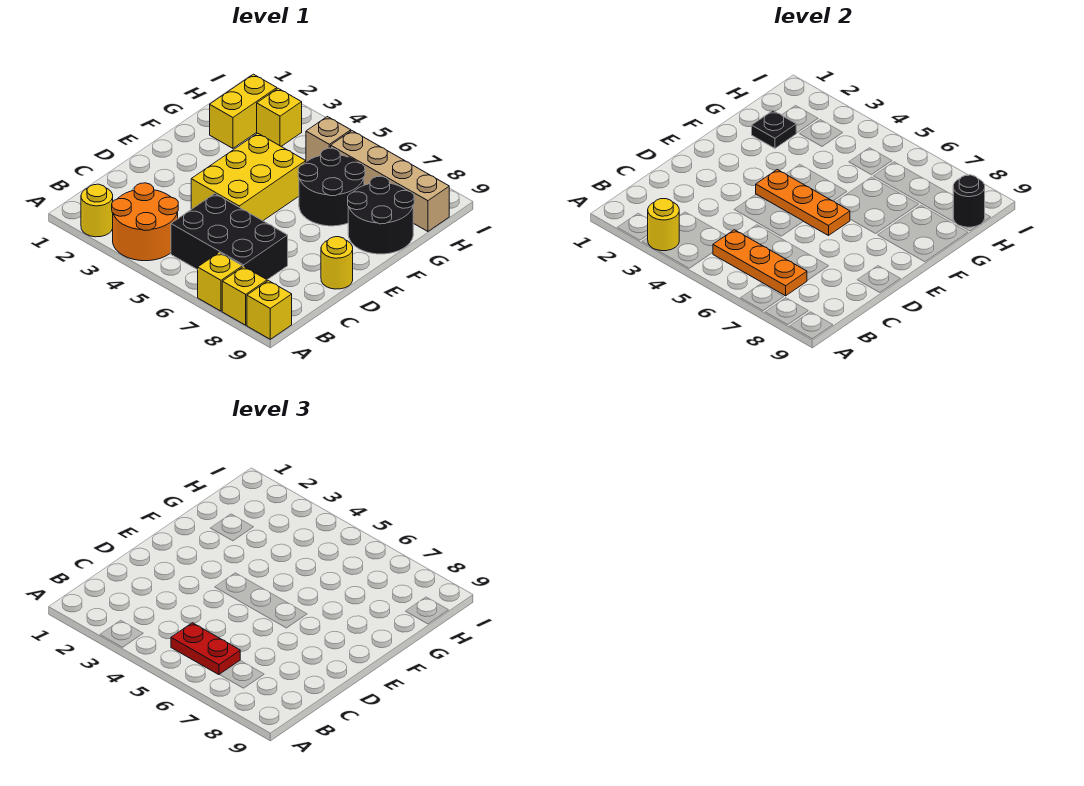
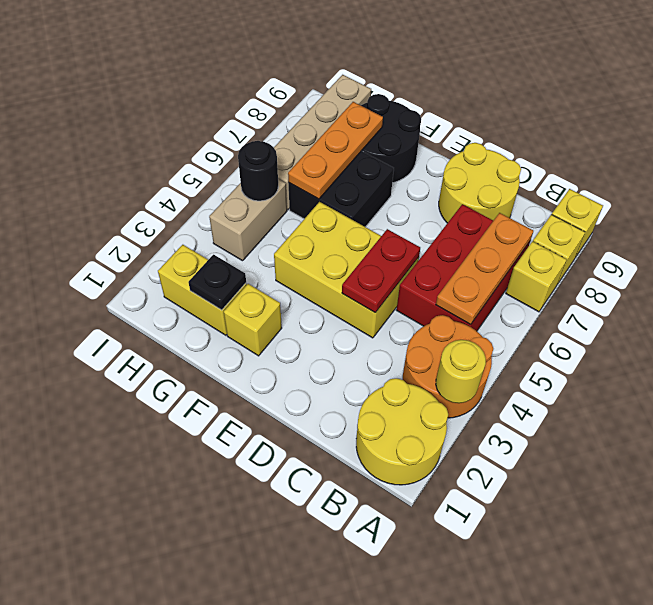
yellow round brick A2 level 1 -> yellow round brick A1:B2 level 1
black brick B5:C7 level 1 -> red brick B5:C7 level 1
red plate B5:B6 level 3 -> red plate D4:D5 level 2
yellow round brick D9 level 1 -> yellow round brick C8:D9 level 1
orange plate E4:E6 level 2 -> orange plate G6:G8 level 2
black round brick F6:G7 level 1 -> black brick F6:G7 level 1
yellow brick H3 level 1 -> yellow brick F2 level 1
tan brick H5 level 1 -> tan brick H4:H5 level 1
black round brick H9 level 2 -> black round brick H5 level 2

